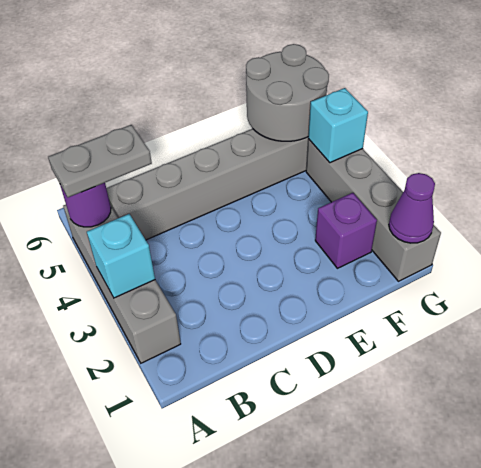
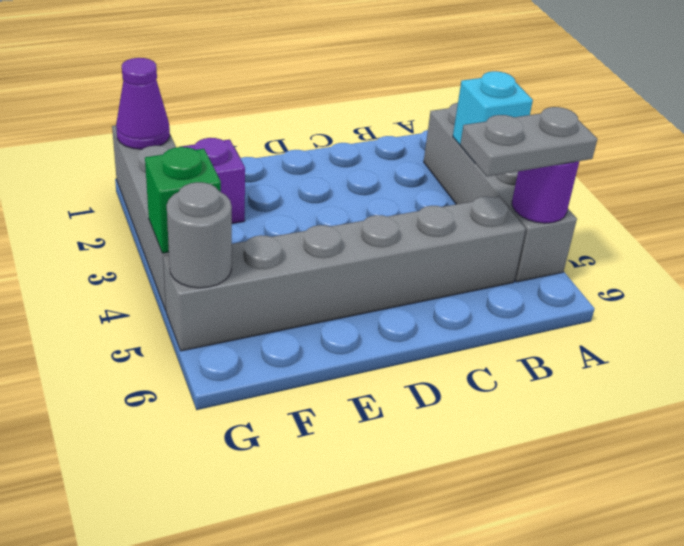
grey round brick F5:G6 level 2 -> grey round brick G5 level 2
cyan brick G4 level 2 -> green brick G4 level 2

